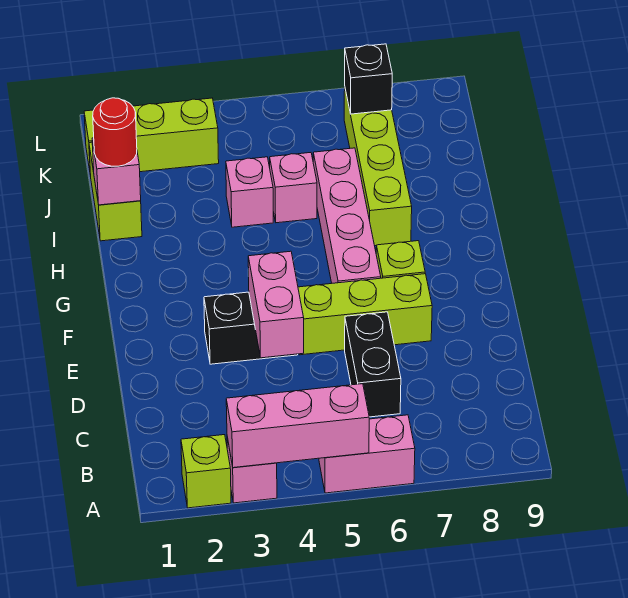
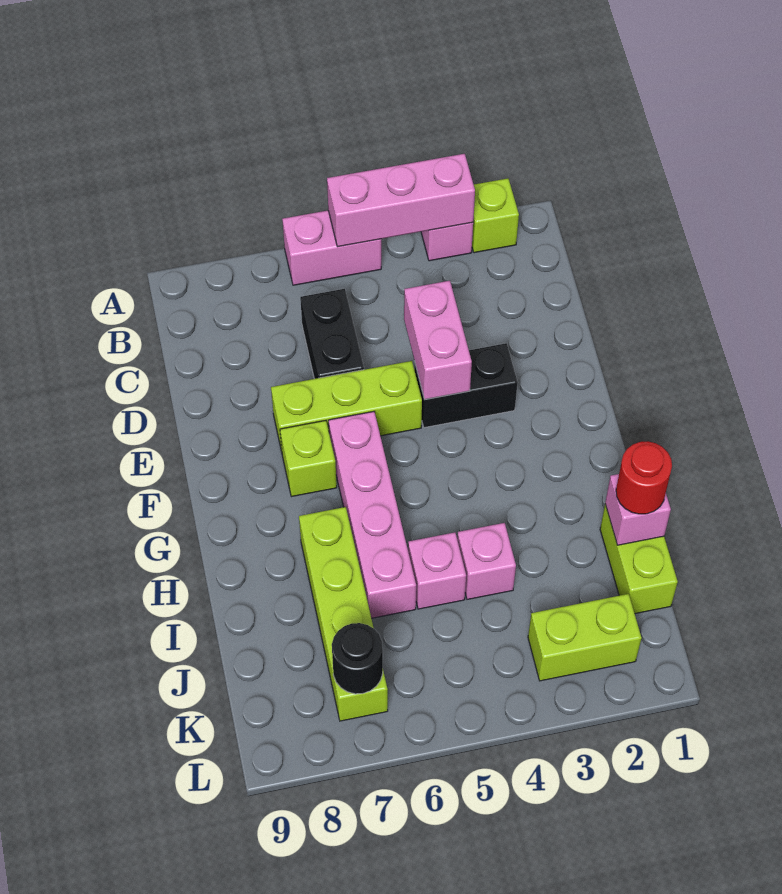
lime brick K1:K3 level 1 -> lime brick K2:K3 level 1
black brick K7 level 2 -> black round brick K7 level 2

